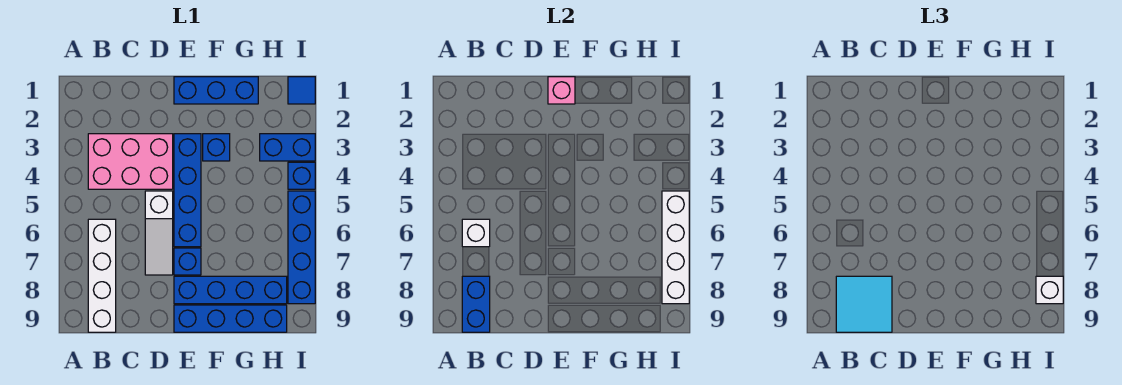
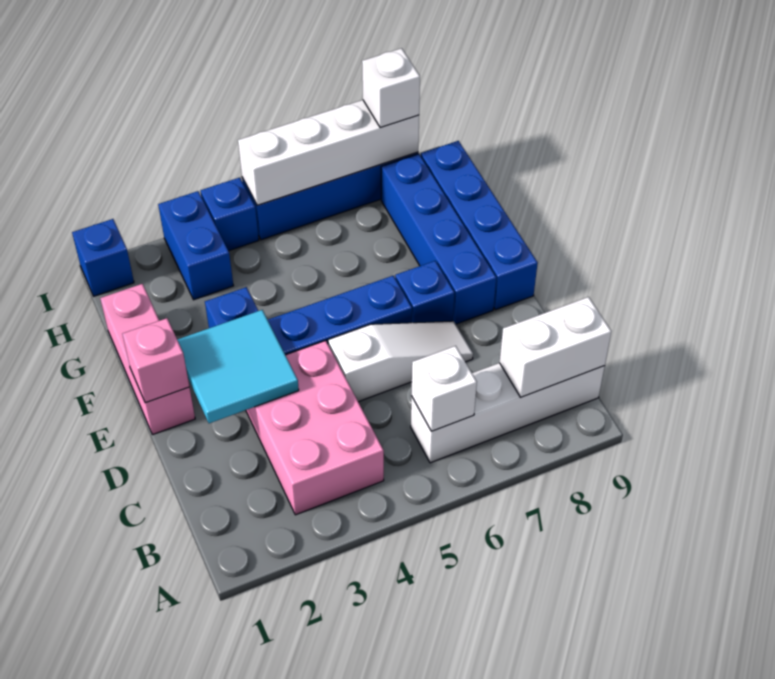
blue brick B8:B9 level 2 -> white brick B8:B9 level 2
cyan tile B8:C9 level 3 -> cyan tile D2:E3 level 2
blue brick E1:G1 level 1 -> pink brick E1:G1 level 1
blue tile I1 level 1 -> blue brick I1 level 1

